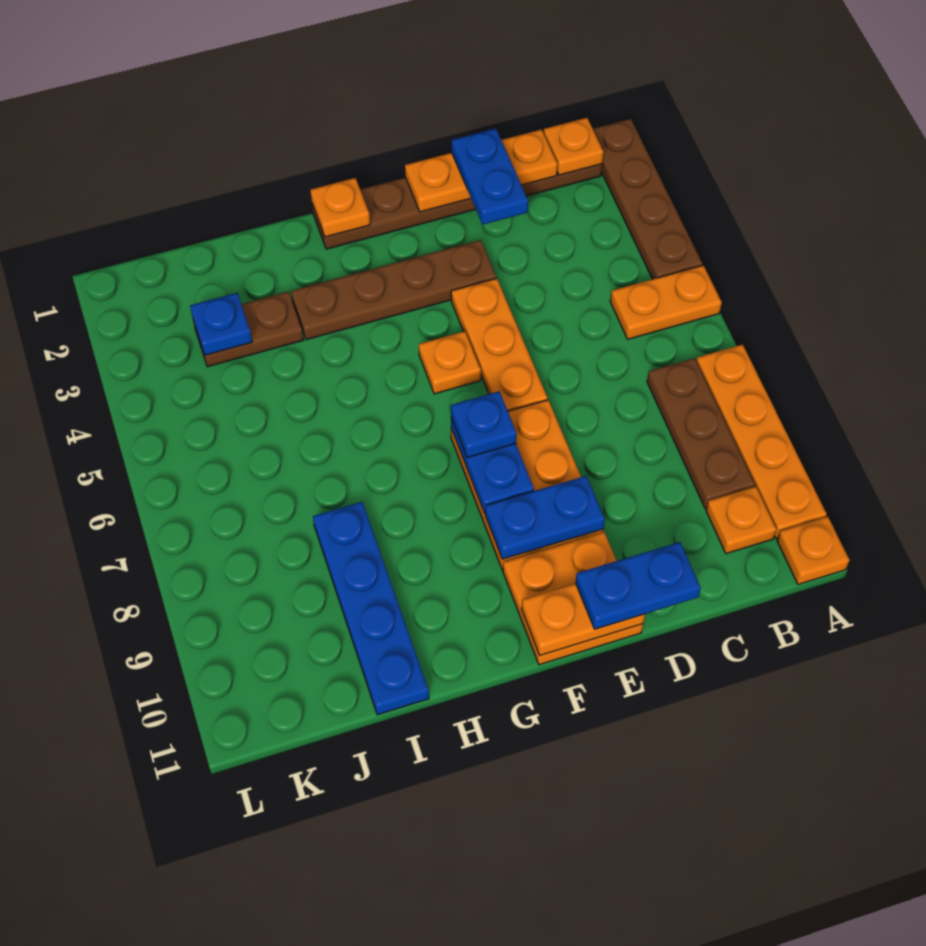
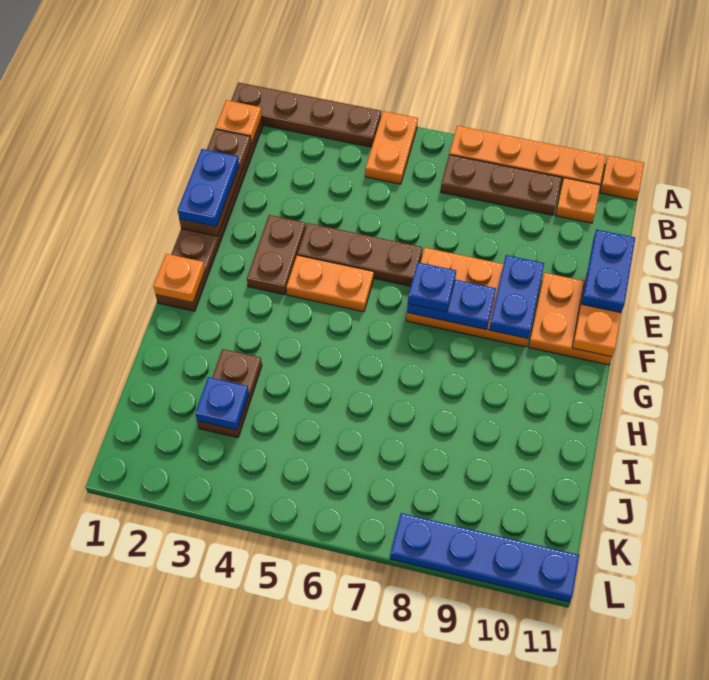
orange plate C1:E1 level 2 -> brown plate C1:E1 level 2
blue plate D1:D2 level 3 -> blue plate D1:E1 level 3
brown plate E3:H3 level 1 -> brown plate E3:F3 level 1
orange plate E4:E6 level 1 -> brown plate E4:E6 level 1
orange plate F5 level 1 -> orange plate F4:F5 level 1
blue plate I8:I11 level 1 -> blue plate L8:L11 level 1

